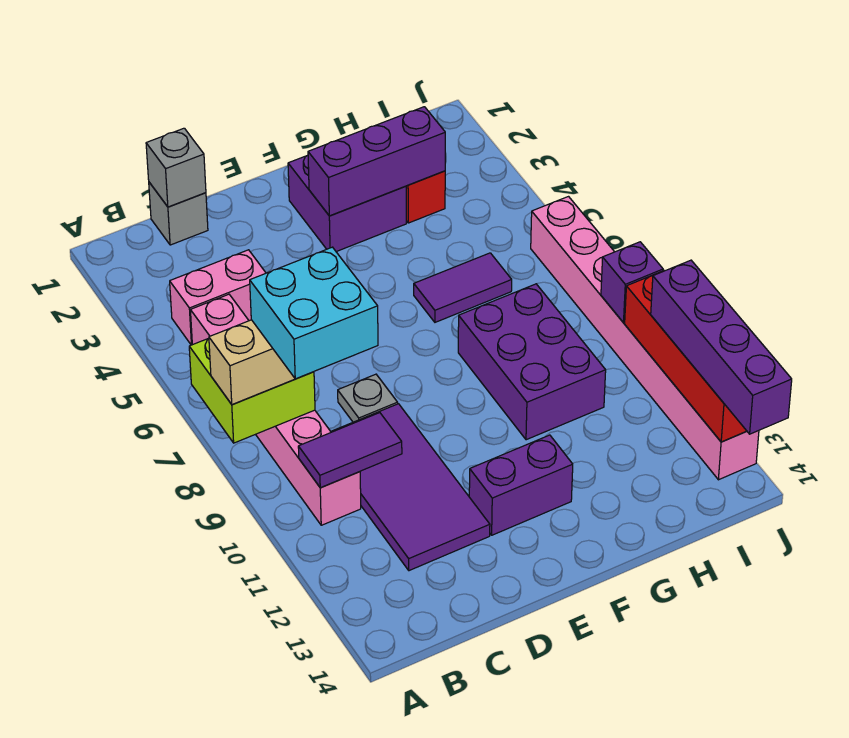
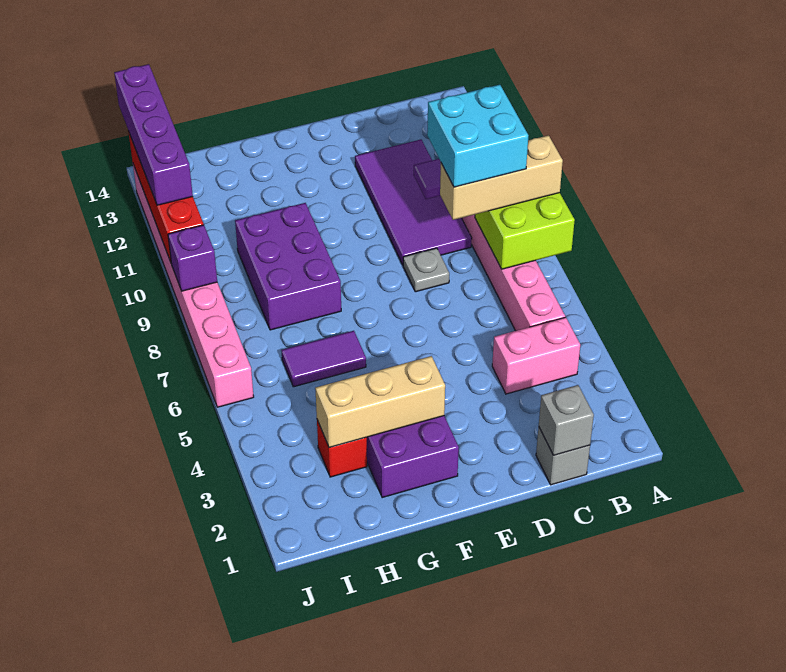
purple brick E12:F12 level 1 -> none
purple brick F3:H3 level 2 -> tan brick F3:H3 level 2

